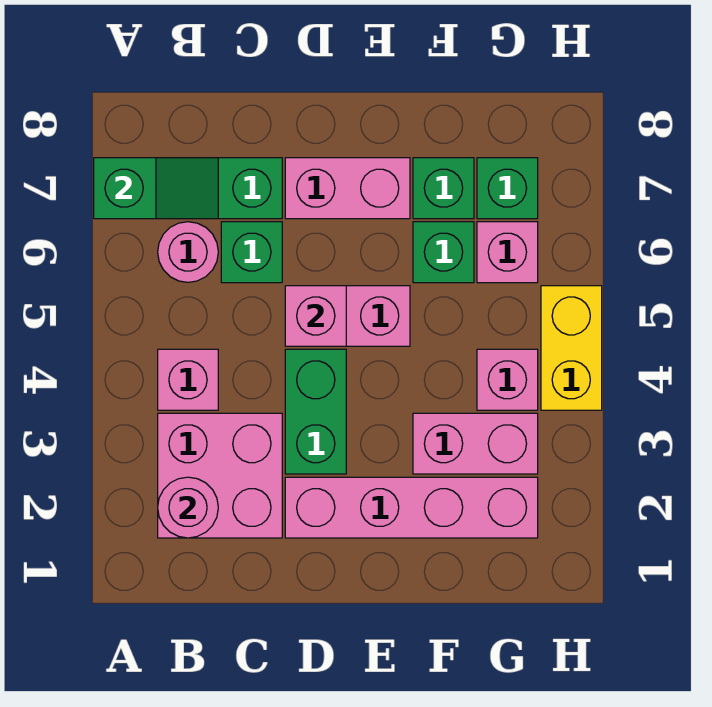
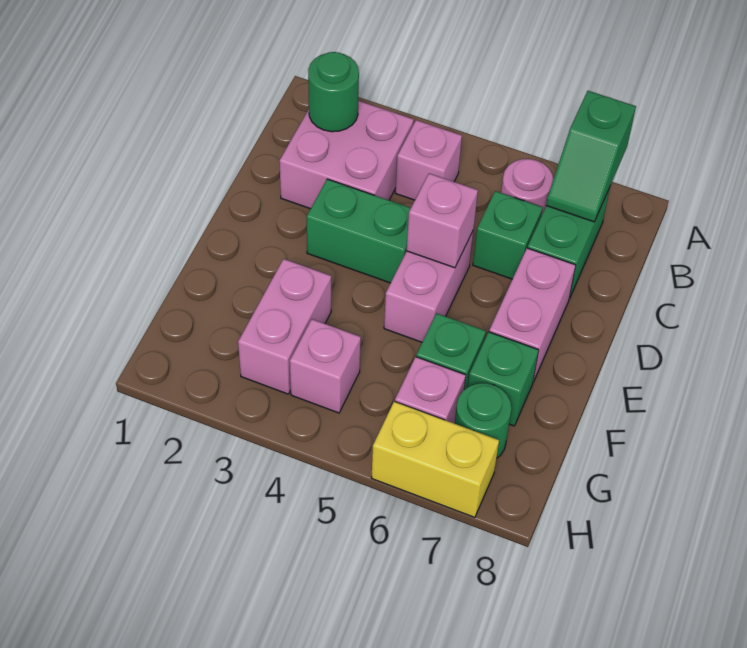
pink round brick B2 level 2 -> green round brick B2 level 2
pink brick D2:G2 level 1 -> none
green brick G7 level 1 -> green round brick G7 level 1
yellow brick H4:H5 level 1 -> yellow brick H6:H7 level 1

